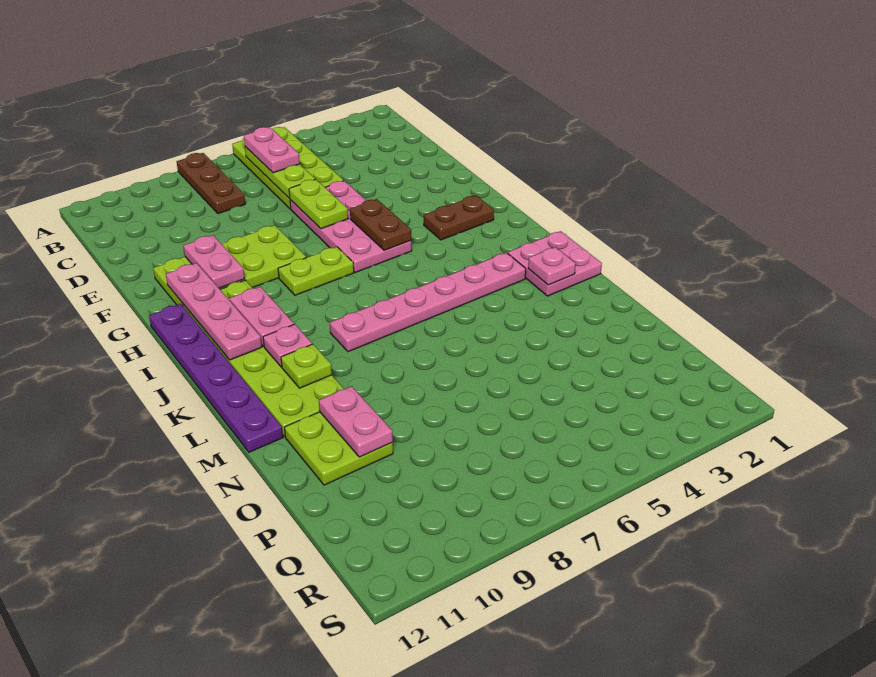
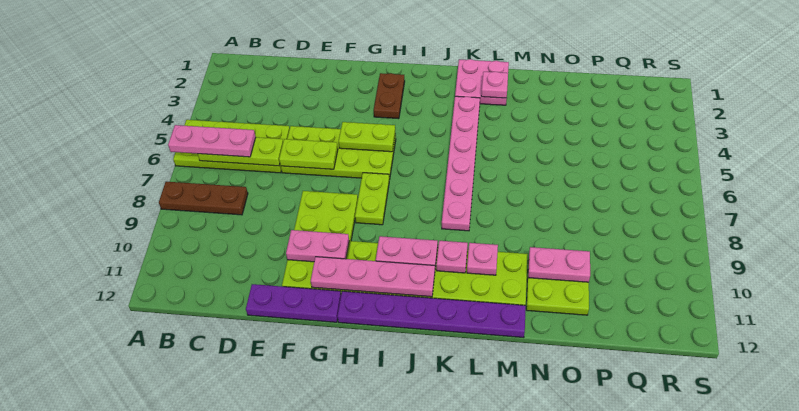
pink plate B6:C6 level 3 -> pink plate A6:C6 level 3
pink plate E5:H6 level 1 -> lime plate E5:H6 level 1
none -> purple plate E12:G12 level 1
brown plate G5:H5 level 2 -> lime plate G5:H5 level 2
lime plate L10 level 2 -> pink plate L10 level 2

